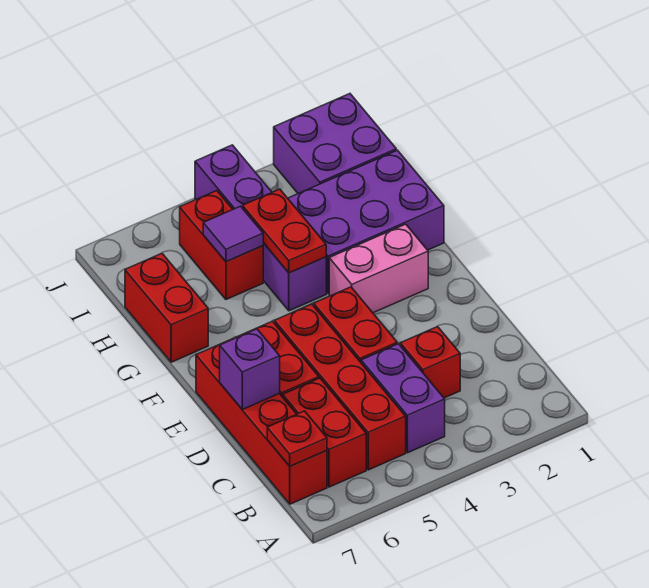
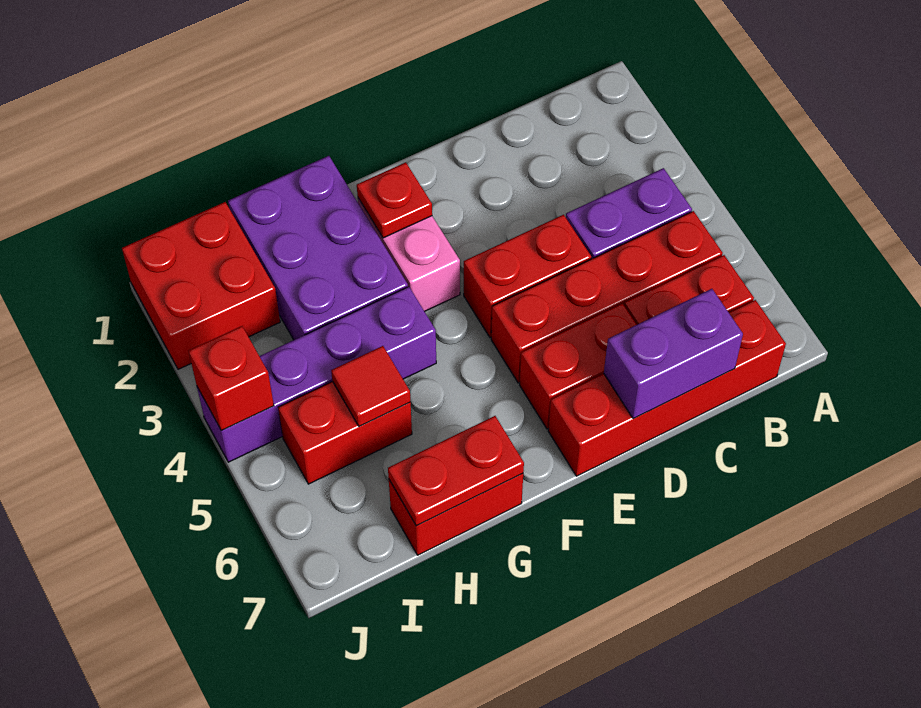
red plate B7 level 2 -> red plate F2 level 2
red brick C3 level 1 -> red brick J4 level 2
purple brick D7 level 2 -> purple brick C7:D7 level 2
red plate G4:H4 level 2 -> red plate G7:H7 level 2
purple tile H5 level 2 -> red tile H5 level 2
purple brick I1:J2 level 1 -> red brick I1:J2 level 1

